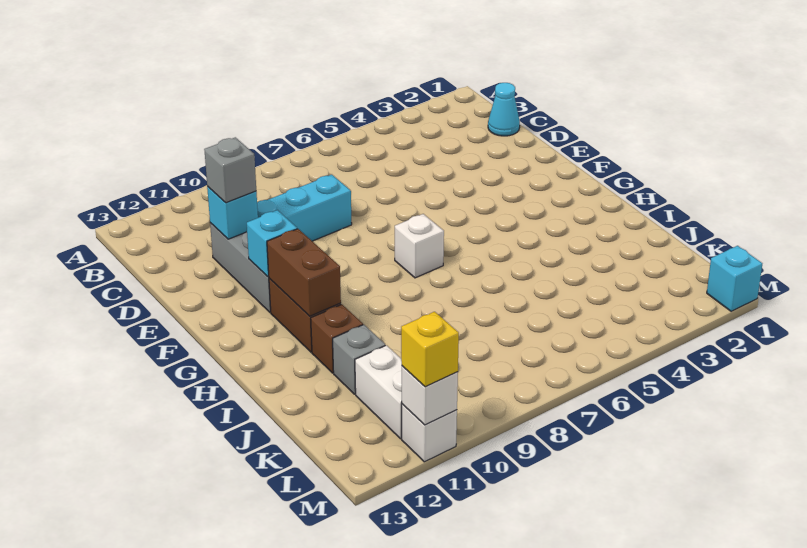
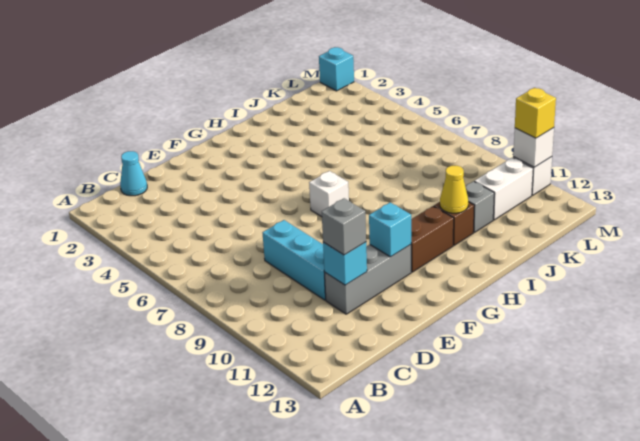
brown brick G11:H11 level 2 -> none
none -> yellow cone I11 level 2

